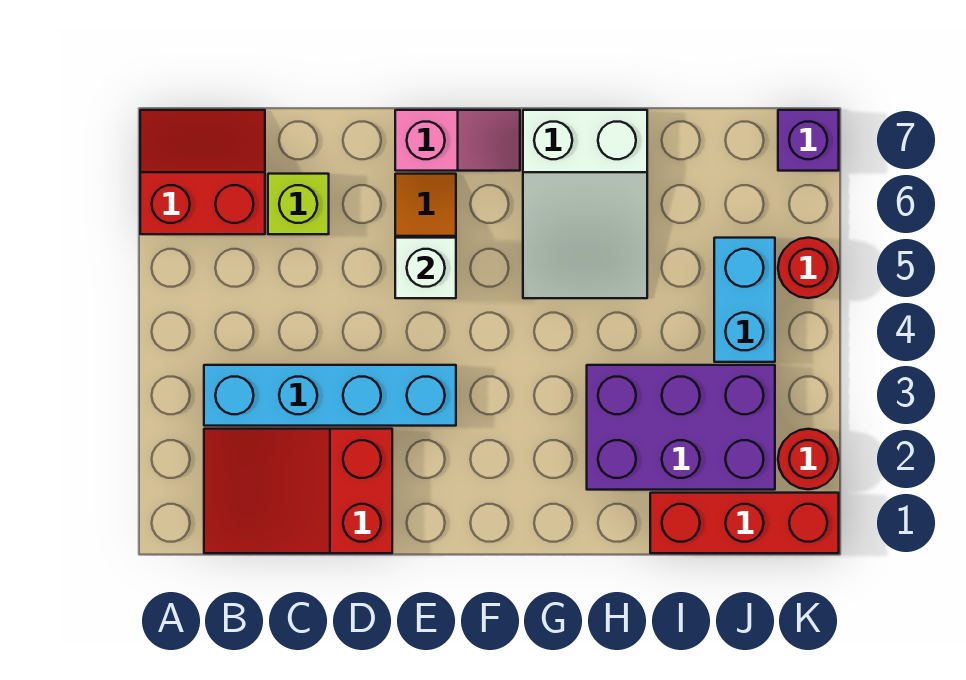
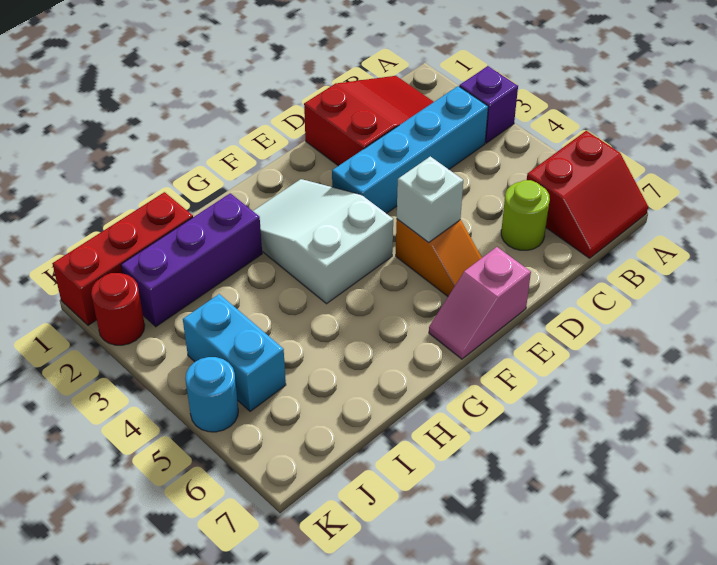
lime brick C6 level 1 -> lime round brick C6 level 1
white slope G5:H7 level 1 top 7 -> white slope F2:G4 level 1 top 4
purple brick H2:J3 level 1 -> purple brick H2:J2 level 1
red round brick K5 level 1 -> cyan round brick K5 level 1
purple brick K7 level 1 -> purple brick A3 level 1

